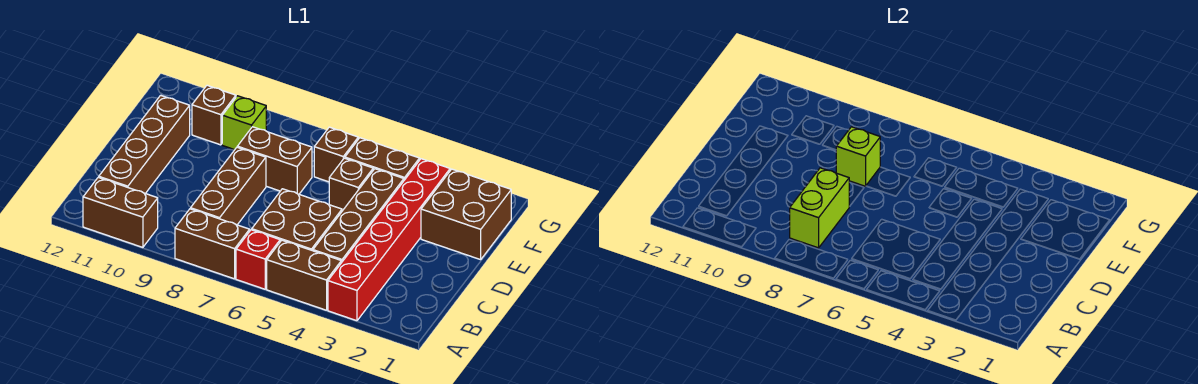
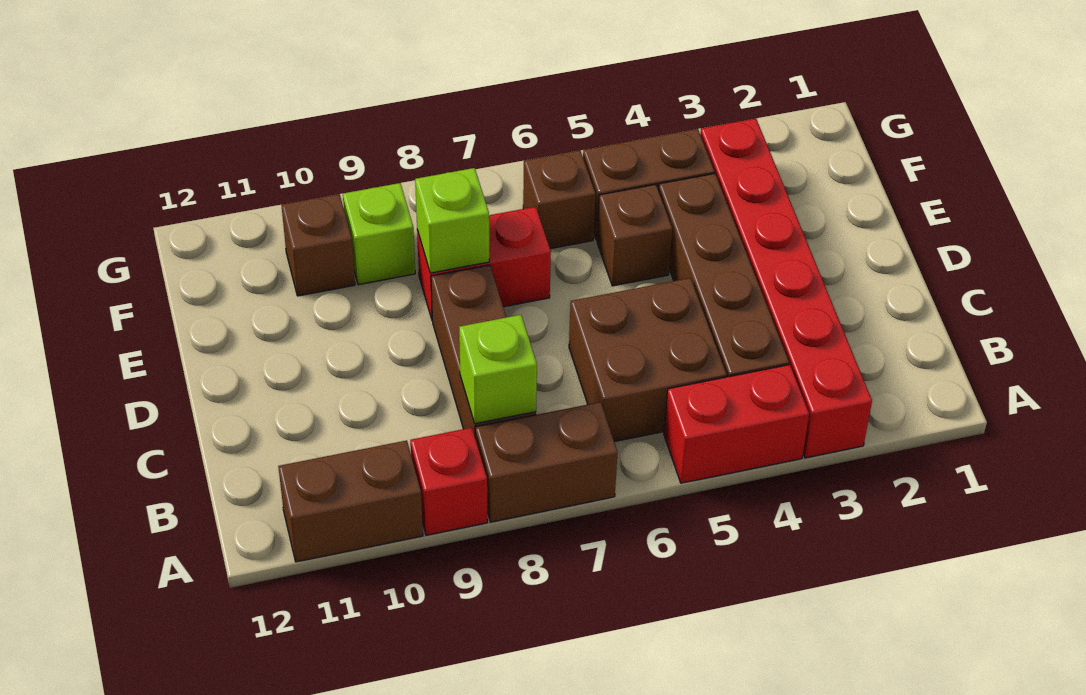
brown brick A4:A5 level 1 -> red brick A4:A5 level 1
red brick A6 level 1 -> red brick A9 level 1
lime brick B8:C8 level 2 -> lime brick B8 level 2
brown brick B11:E11 level 1 -> none
brown brick E1:F2 level 1 -> none
brown brick E7:E8 level 1 -> red brick E7:E8 level 1

